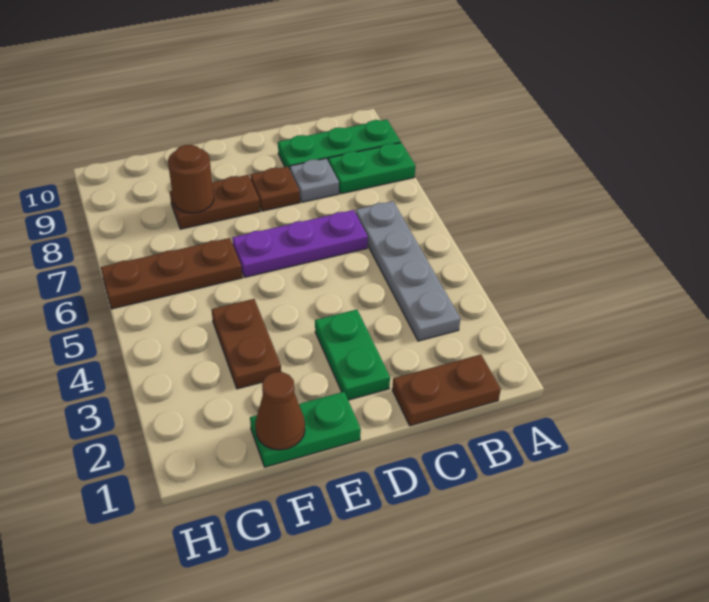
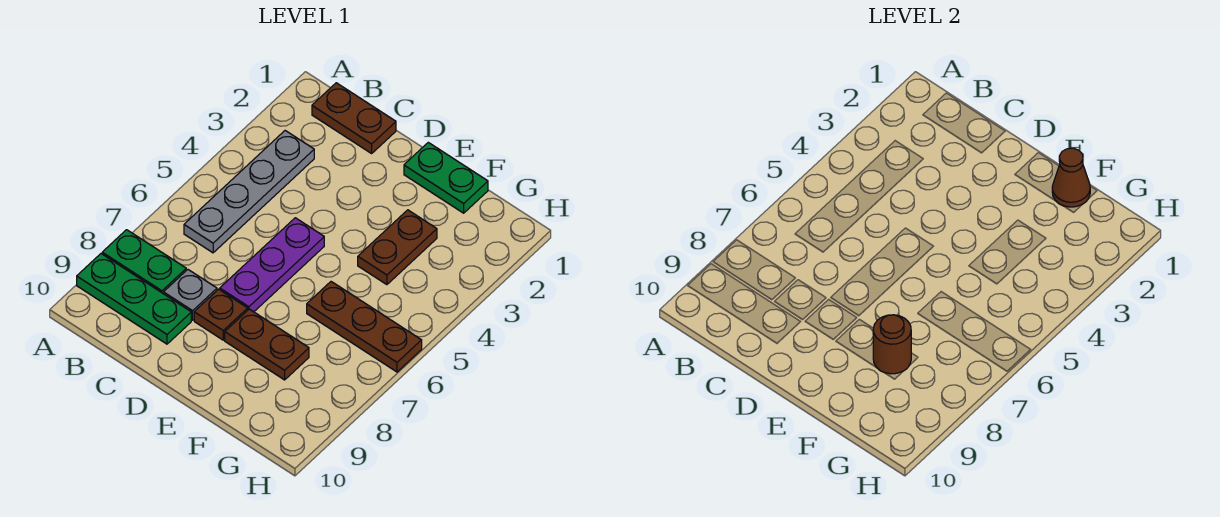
purple plate C6:E6 level 1 -> purple plate D5:D7 level 1
green plate D2:D3 level 1 -> none

